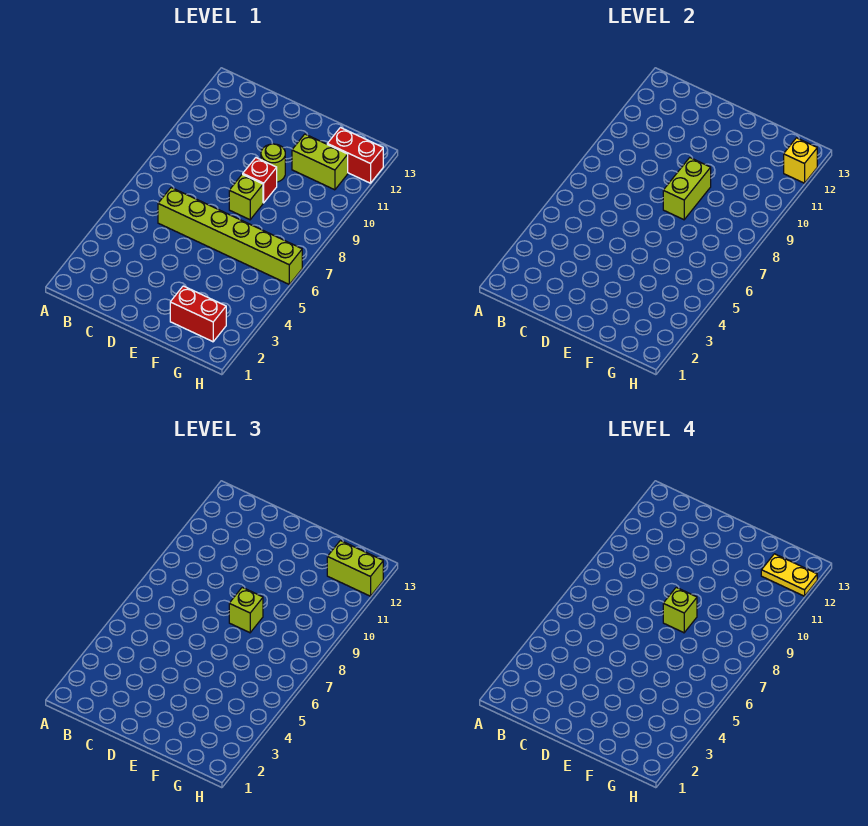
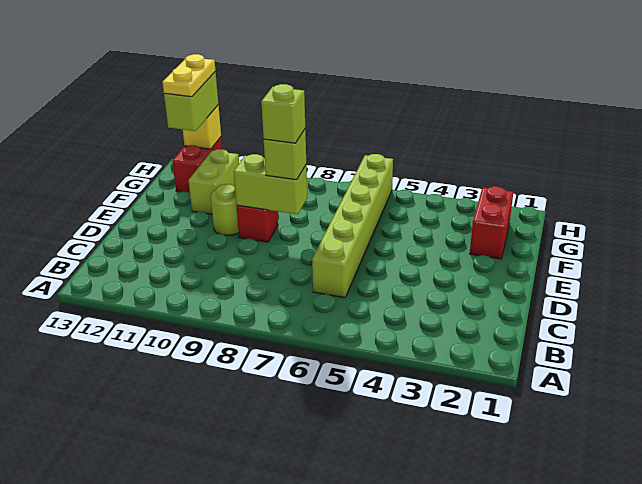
lime brick E8 level 1 -> none

